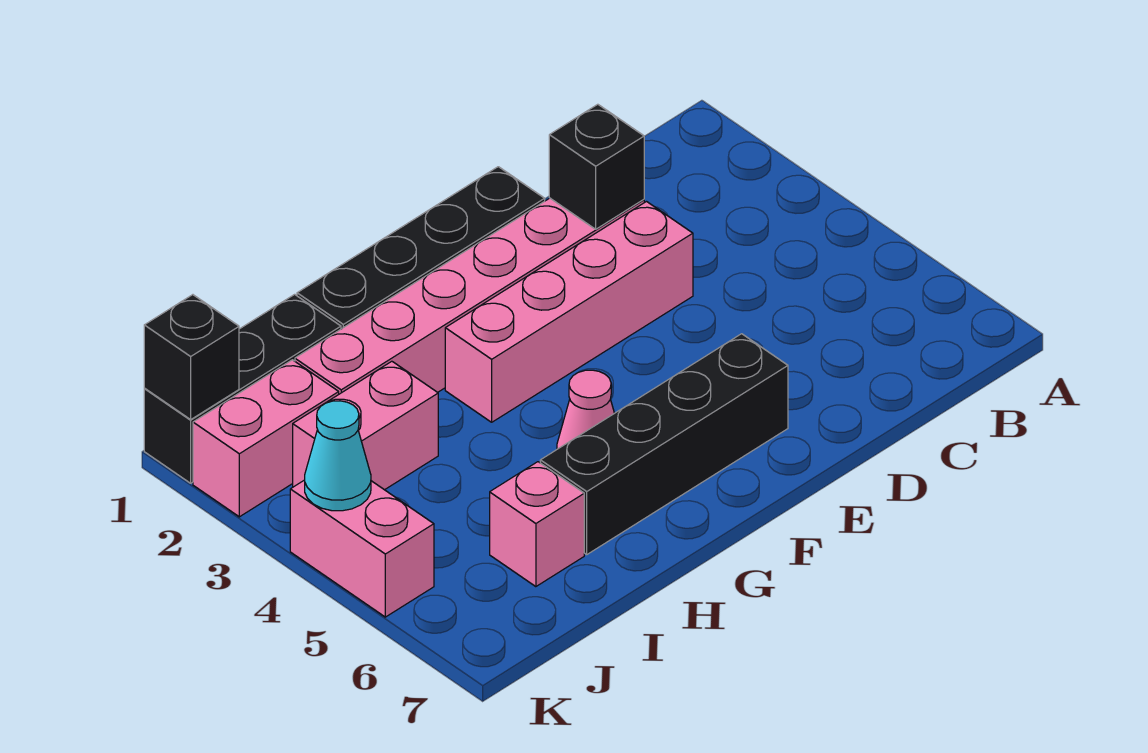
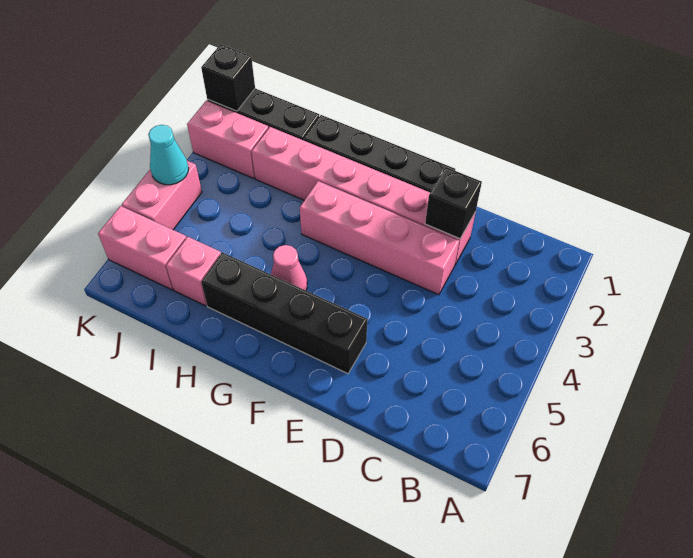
pink brick I3:J3 level 1 -> pink brick J6:K6 level 1

